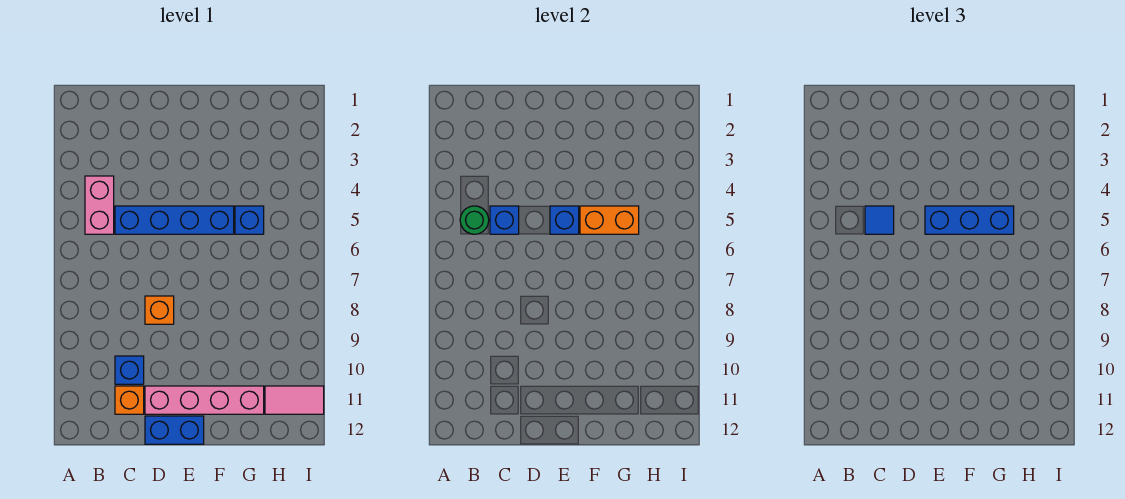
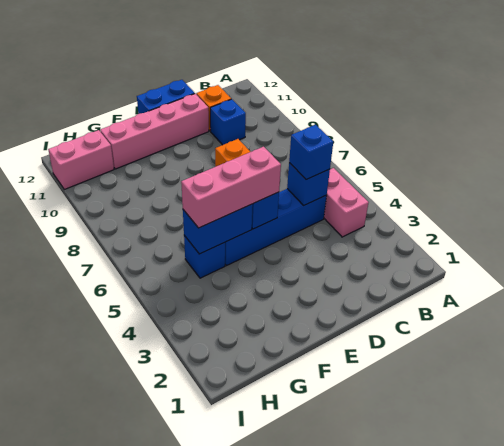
green round brick B5 level 2 -> none
blue tile C5 level 3 -> blue brick C5 level 3
blue brick E5:G5 level 3 -> pink brick E5:G5 level 3
orange brick F5:G5 level 2 -> blue brick F5:G5 level 2
pink tile H11:I11 level 1 -> pink brick H11:I11 level 1

